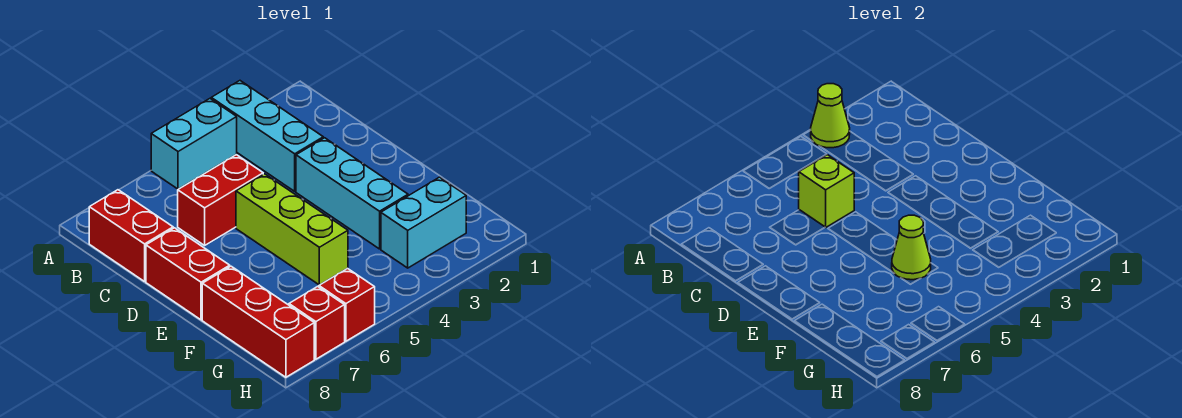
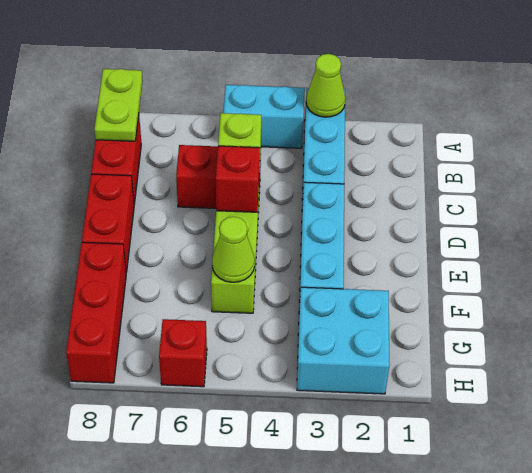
none -> lime plate A8:B8 level 2
cyan brick G2:G3 level 1 -> cyan brick G2:H3 level 1
red brick H7 level 1 -> red brick D5 level 2

